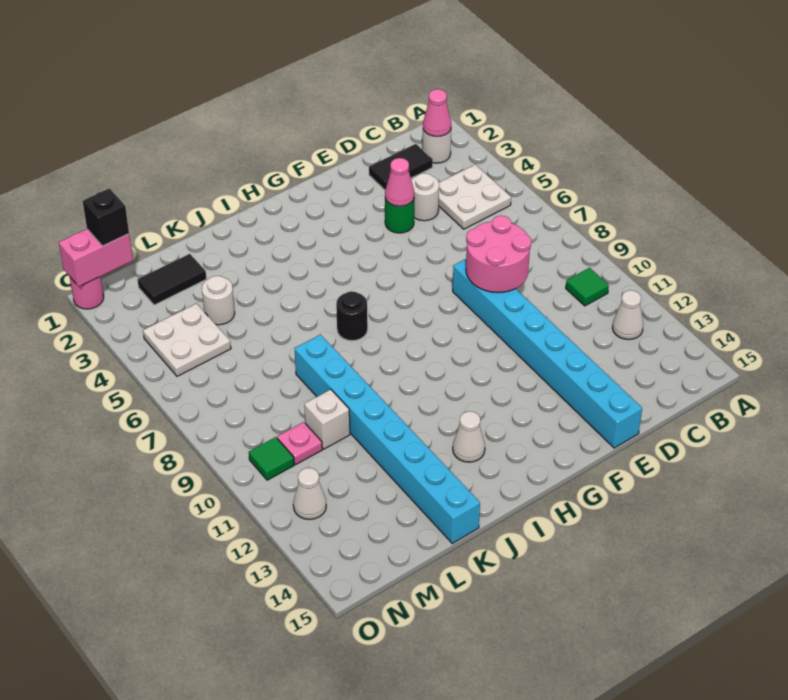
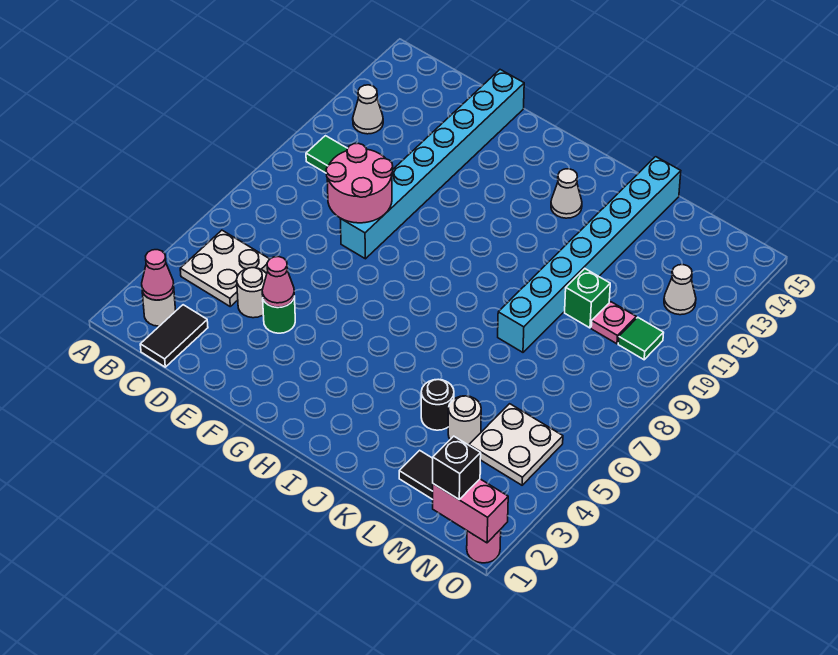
black tile C2:D2 level 1 -> black tile C1:C2 level 1
black round brick I7 level 1 -> black round brick K4 level 1
white brick L10 level 1 -> green brick L10 level 1

